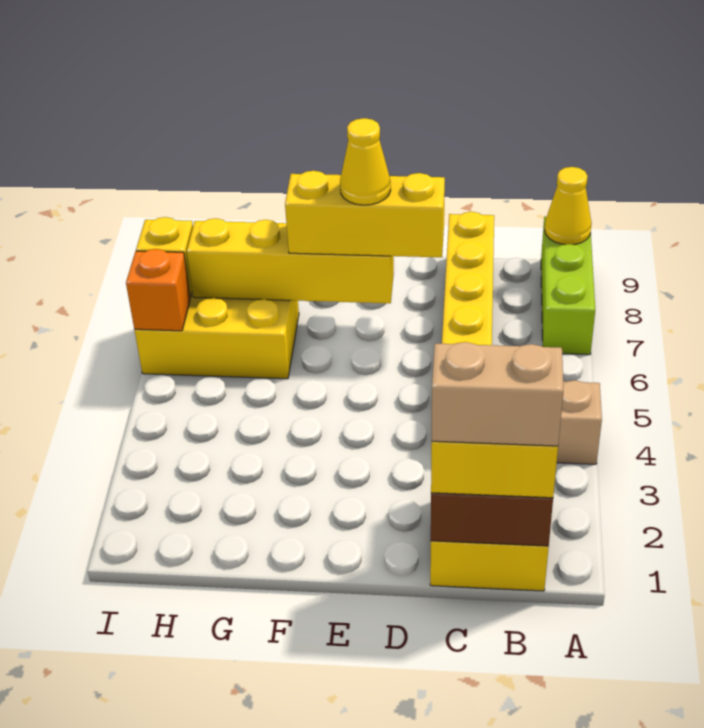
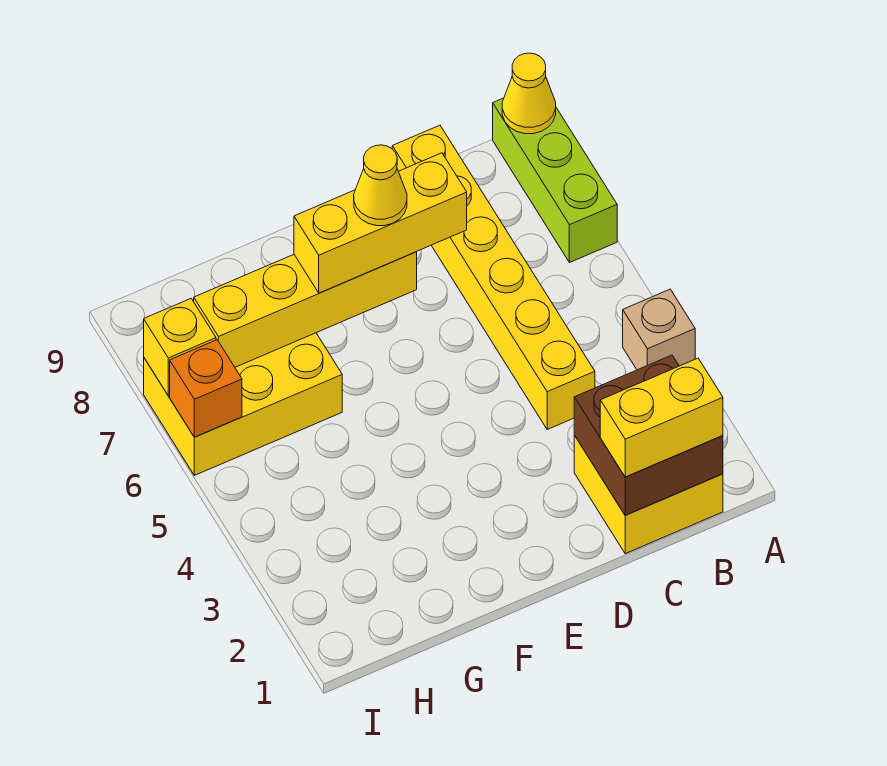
tan brick B1:C1 level 4 -> none

